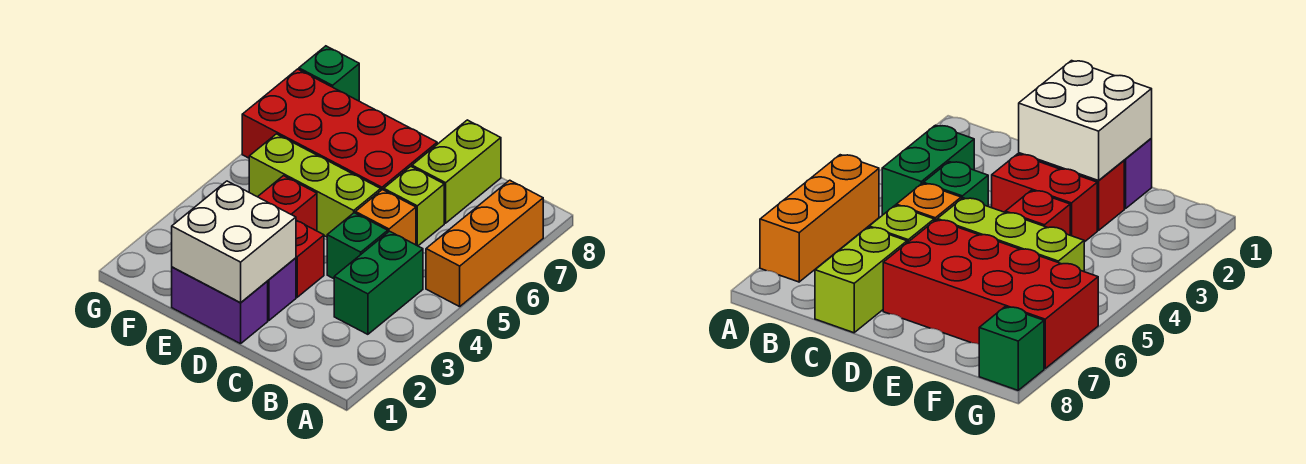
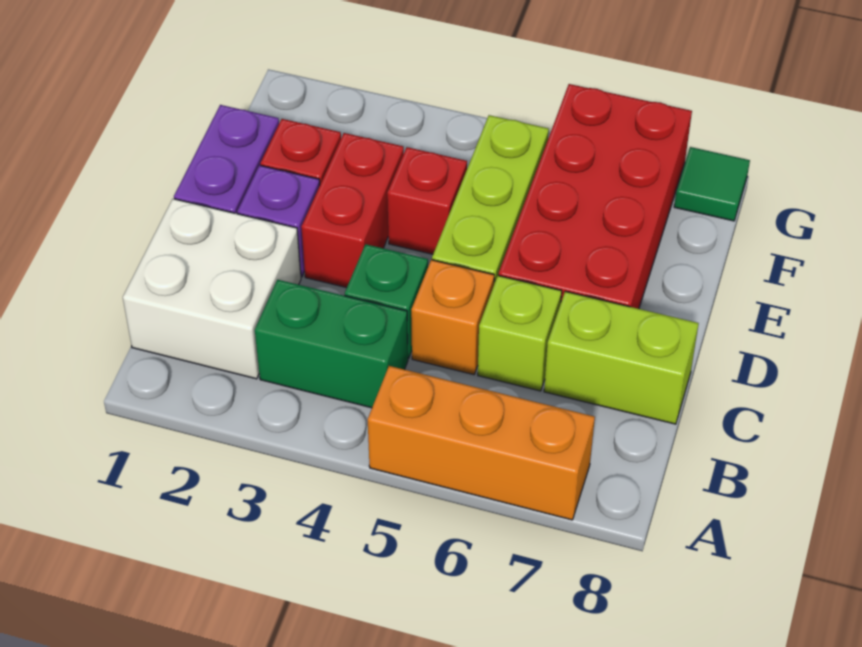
white brick D1:E2 level 2 -> white brick B1:C2 level 1
green brick G8 level 1 -> green tile G8 level 1

